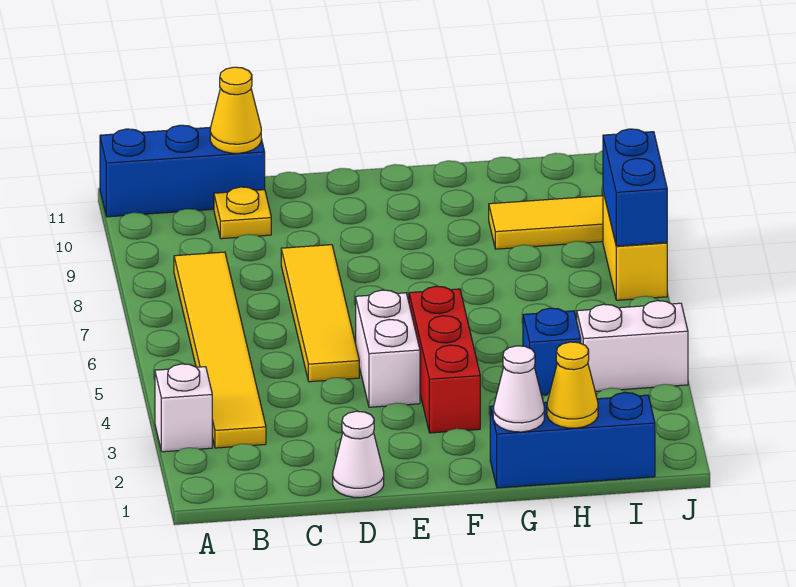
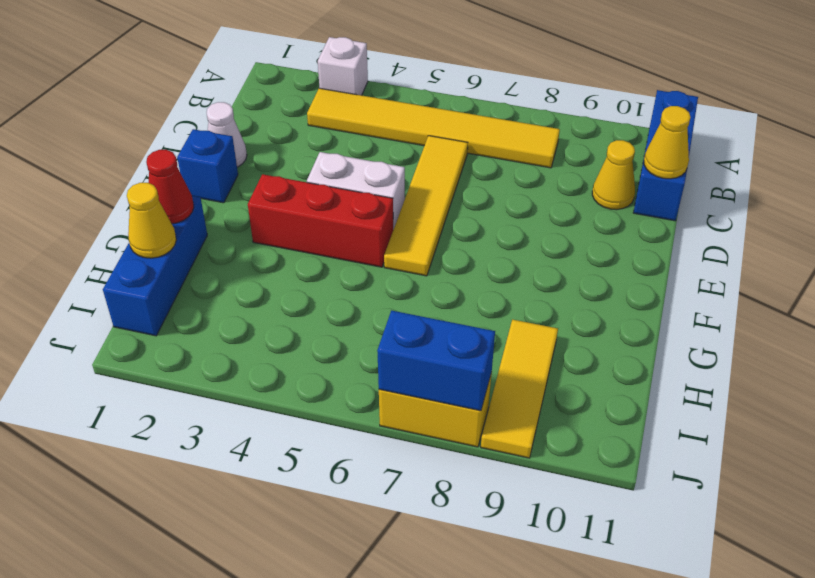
yellow plate C10 level 1 -> yellow cone C10 level 1
yellow tile D5:D8 level 1 -> yellow tile C6:F6 level 1
white cone G1 level 2 -> red cone G1 level 2
blue brick H4 level 1 -> blue brick E1 level 1
white brick I4:J4 level 1 -> none

